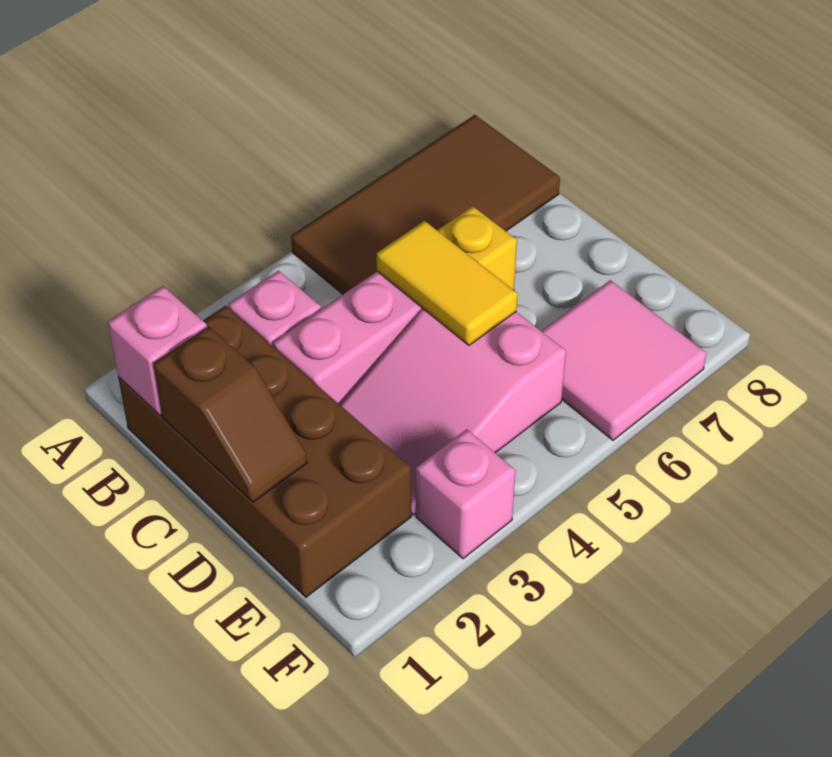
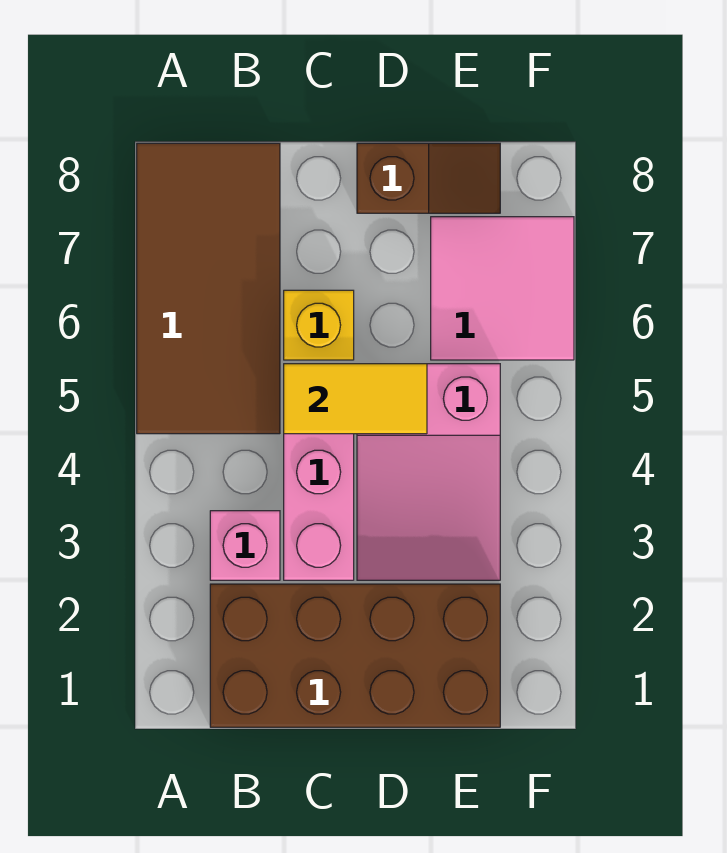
pink brick B1 level 2 -> none
brown slope C1:D1 level 2 top C -> brown slope D8:E8 level 1 top D
pink brick F3 level 1 -> none

